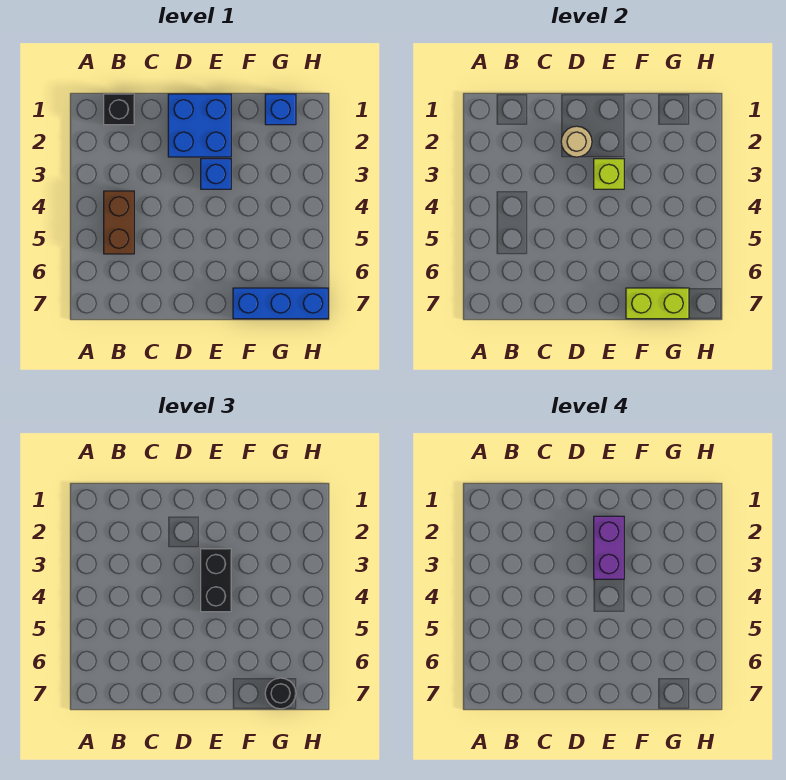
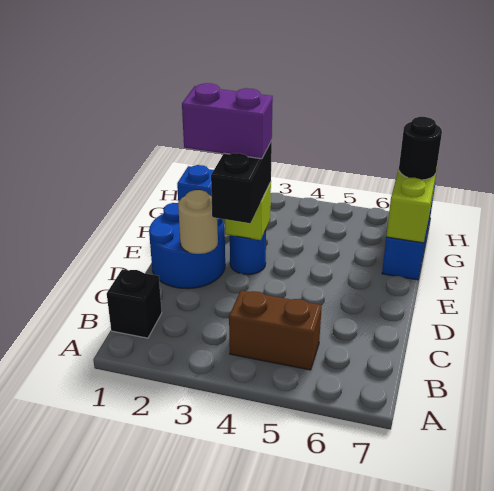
blue brick D1:E2 level 1 -> blue round brick D1:E2 level 1
blue brick E3 level 1 -> blue round brick E3 level 1
black brick E3:E4 level 3 -> black brick D3:E3 level 3

